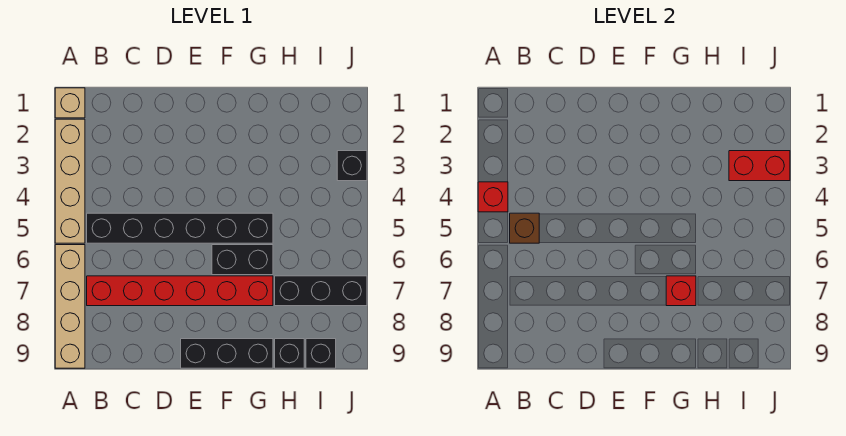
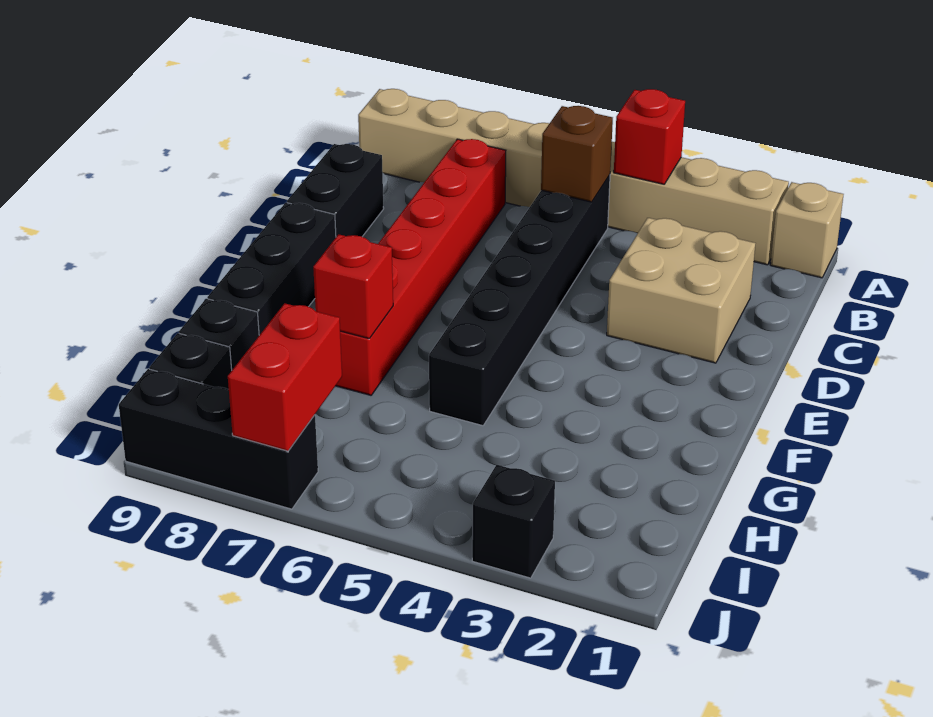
none -> tan brick C2:D3 level 1
black brick F6:G6 level 1 -> black brick C9:D9 level 1
black brick H7:J7 level 1 -> black brick J7:J9 level 1
red brick I3:J3 level 2 -> red brick I7:J7 level 2

